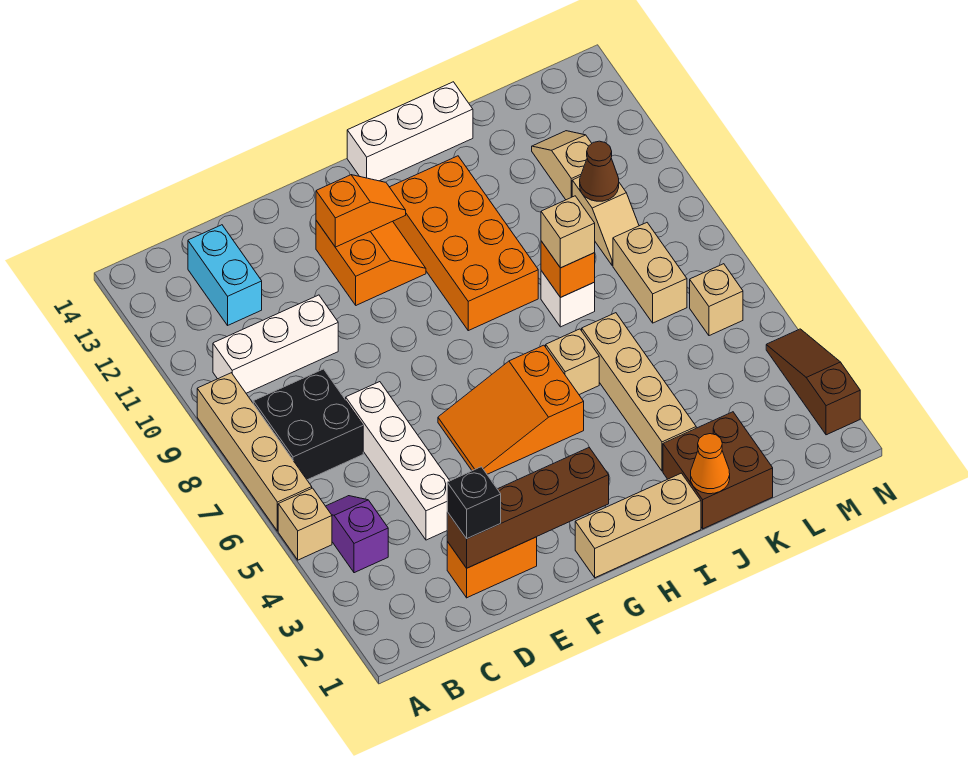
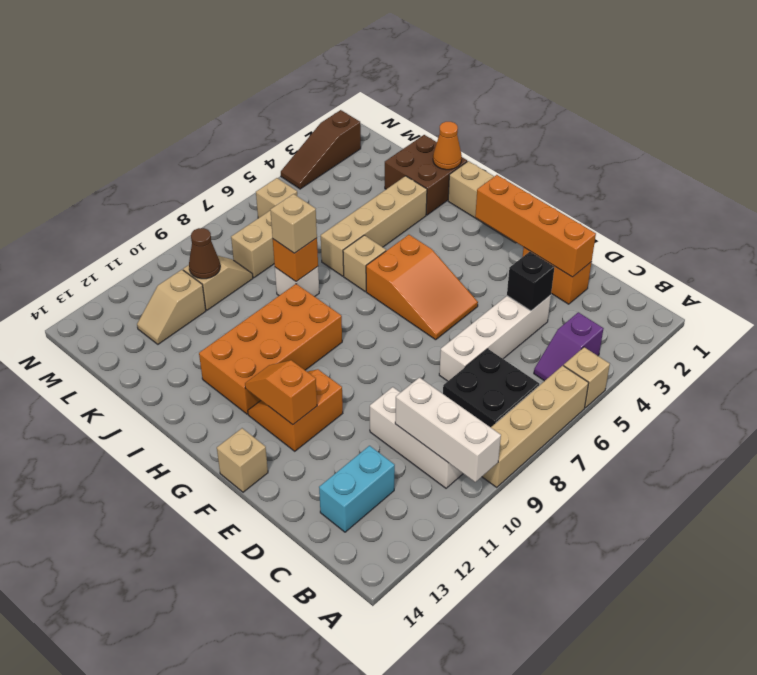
brown brick D2:G2 level 2 -> orange brick D2:G2 level 2
black brick D2 level 3 -> black brick D4 level 2
none -> tan brick F14 level 1
white brick H14:J14 level 1 -> white brick A10:C10 level 2

